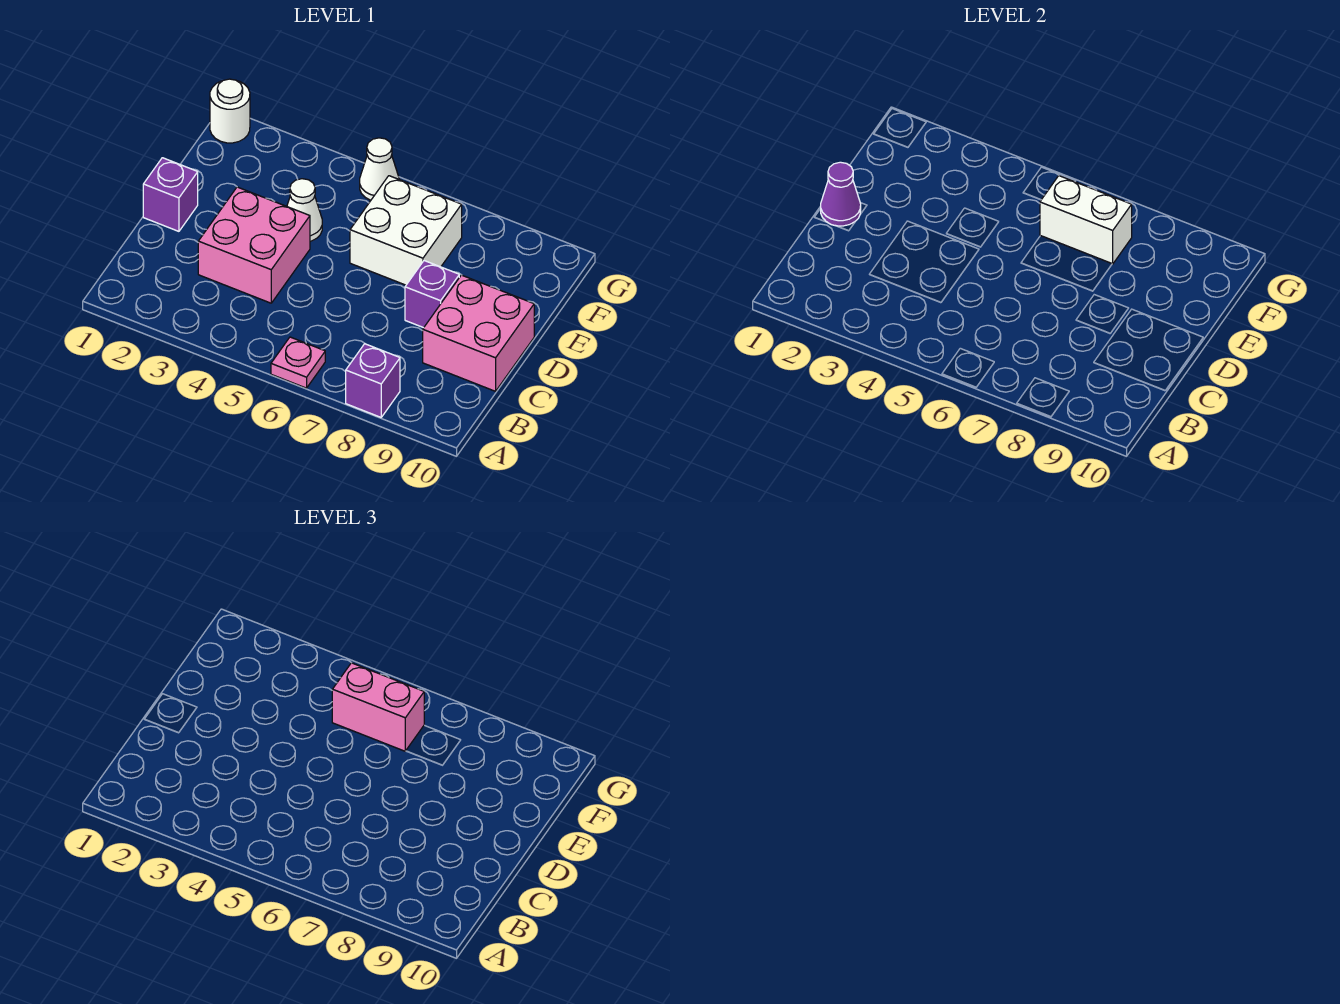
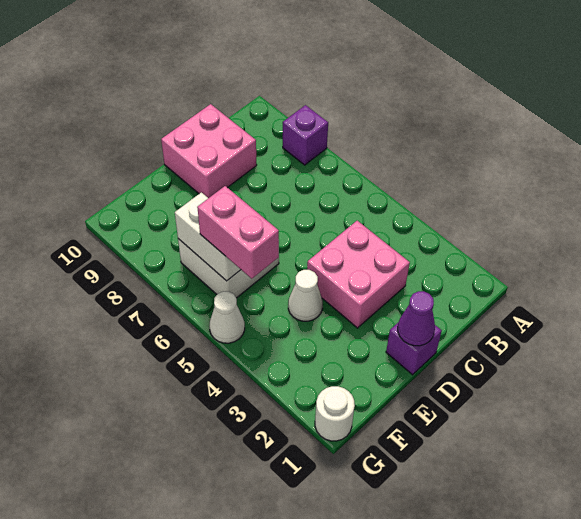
pink plate A6 level 1 -> none
purple brick D8 level 1 -> none

